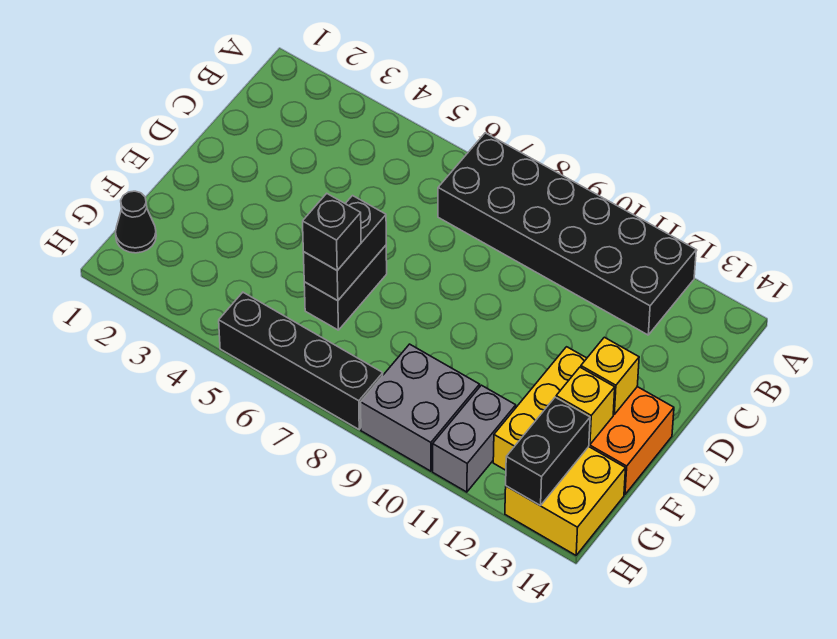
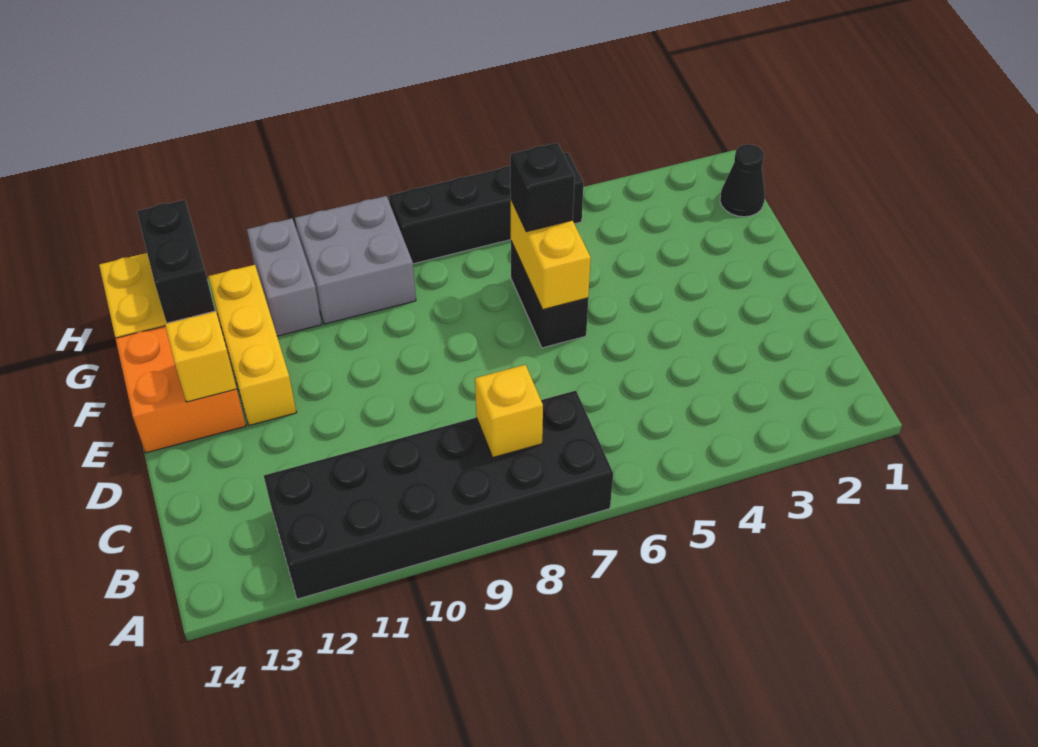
black brick E6:F6 level 2 -> yellow brick E6:F6 level 2
yellow brick F13 level 2 -> yellow brick B8 level 2

